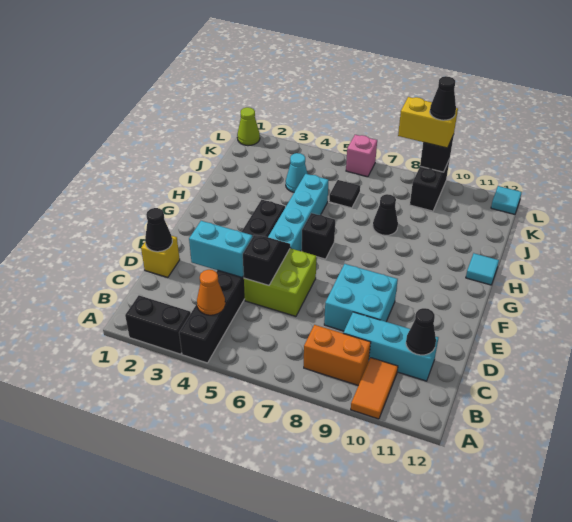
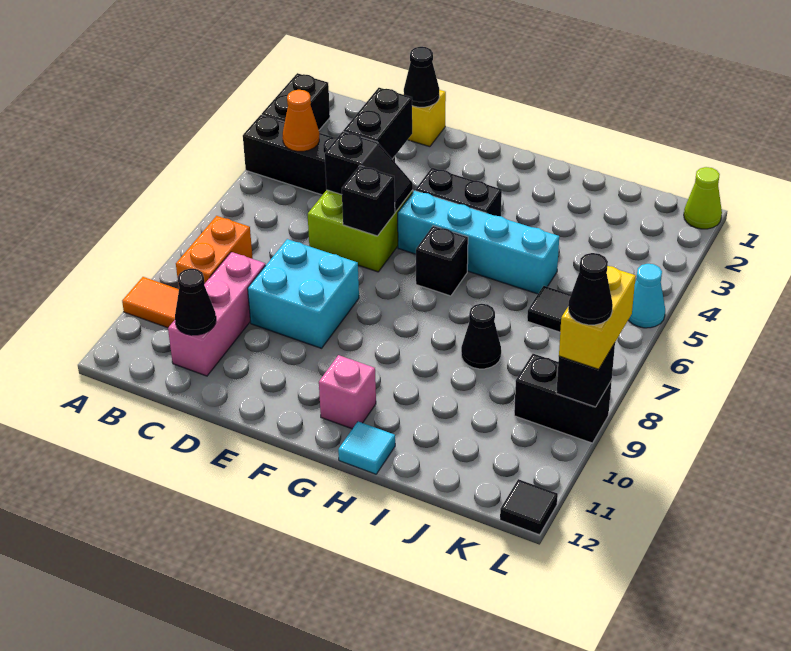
cyan brick C9:C11 level 1 -> pink brick C9:C11 level 1
cyan brick D3:D4 level 2 -> black brick D3:D4 level 2
none -> black brick E6 level 2
cyan cone J4 level 1 -> cyan cone L5 level 1
pink brick L6 level 1 -> pink brick G11 level 1
cyan tile L12 level 1 -> black tile L12 level 1

